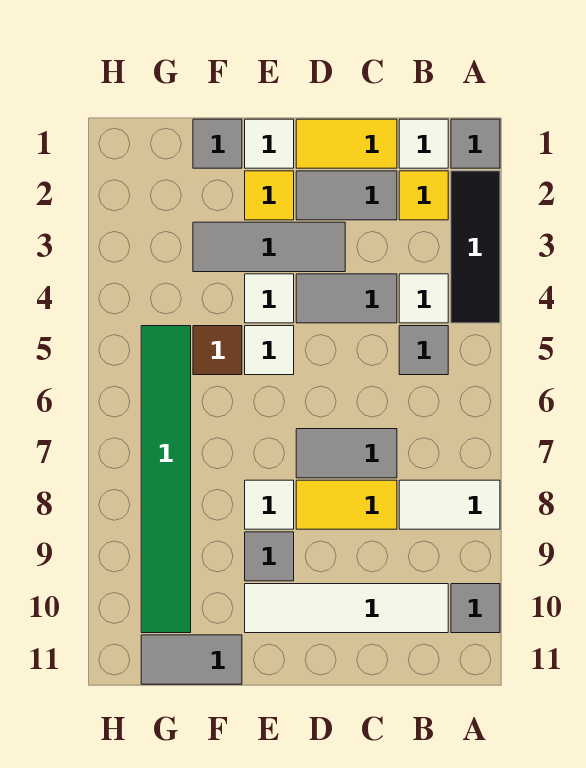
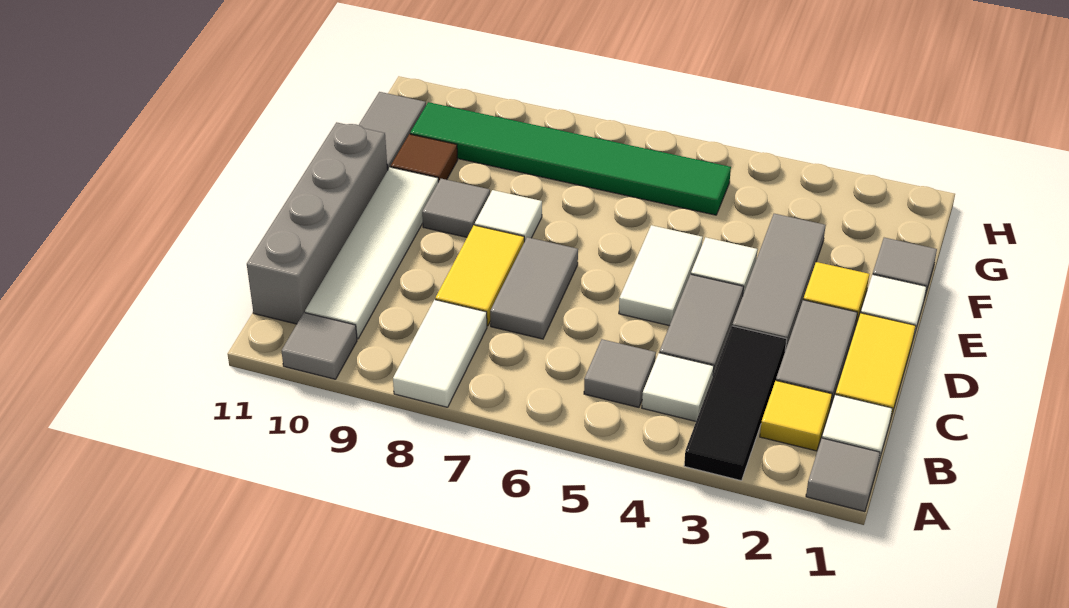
black tile A2:A4 level 1 -> black tile A3:C3 level 1
none -> grey brick B11:E11 level 1
white tile E5 level 1 -> white tile D5:E5 level 1
brown tile F5 level 1 -> brown tile F10 level 1

